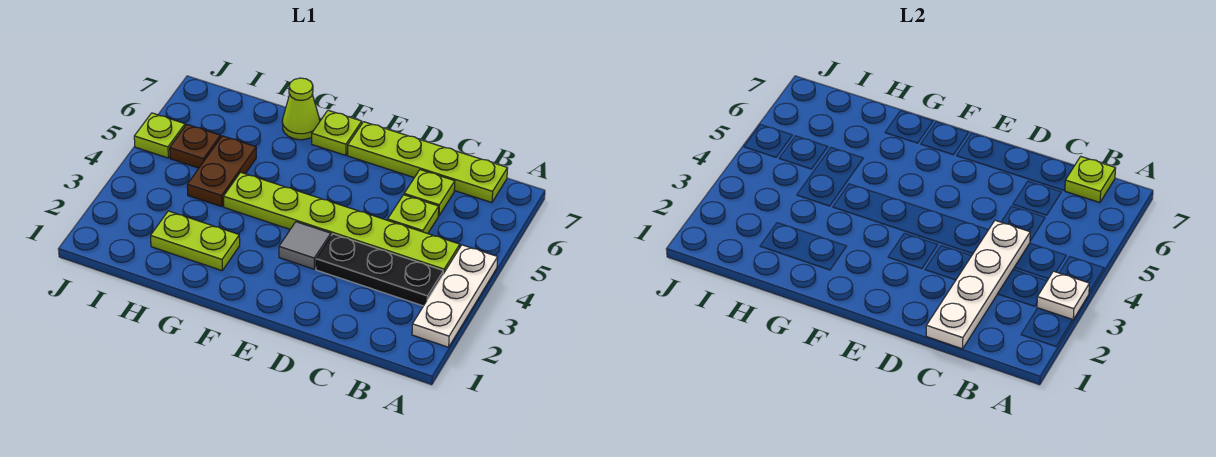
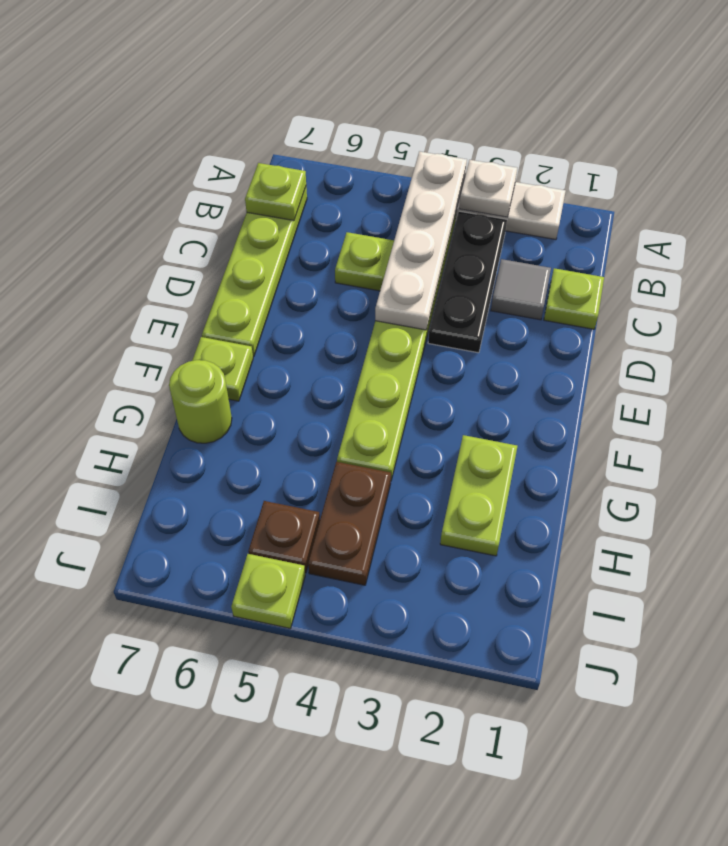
white plate C1:C4 level 2 -> white plate A4:D4 level 2
lime plate C6 level 1 -> lime plate C1 level 1
grey tile E3 level 1 -> grey tile C2 level 1
lime cone G7 level 1 -> lime round brick G7 level 1
brown plate H4:H5 level 1 -> brown plate H4:I4 level 1

